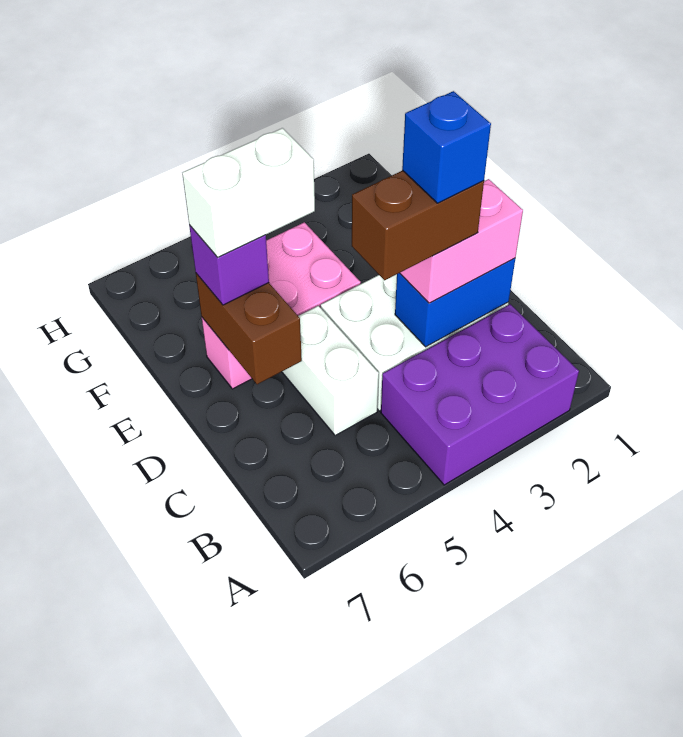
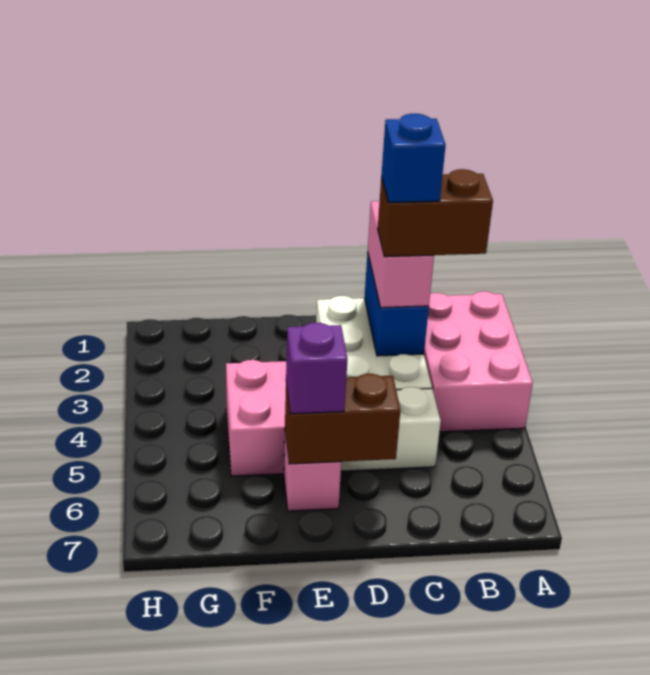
purple brick A2:B4 level 1 -> pink brick A2:B4 level 1
brown brick C3:C4 level 4 -> brown brick B3:C3 level 4
white brick E5:E6 level 4 -> none

